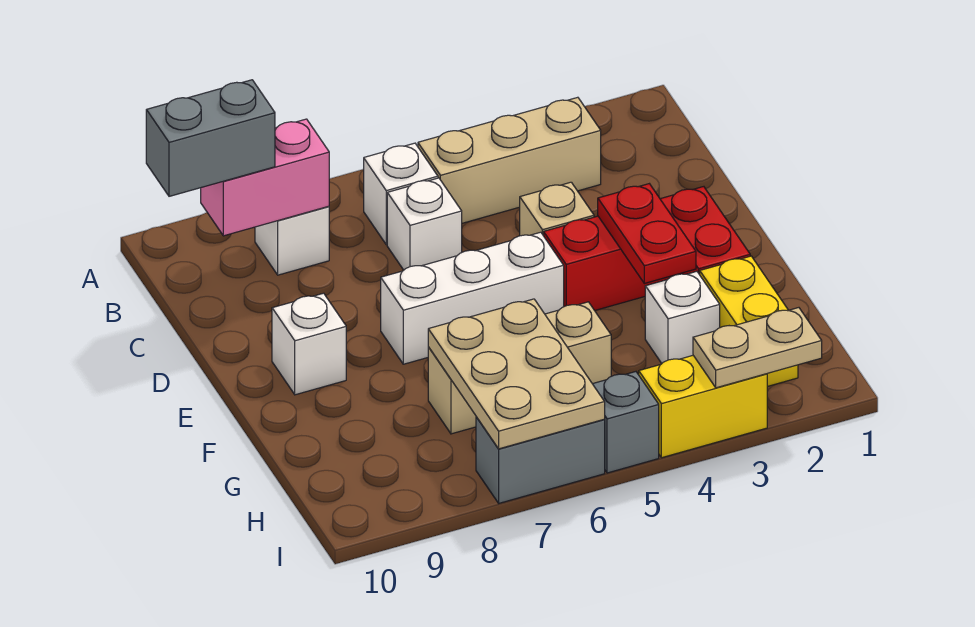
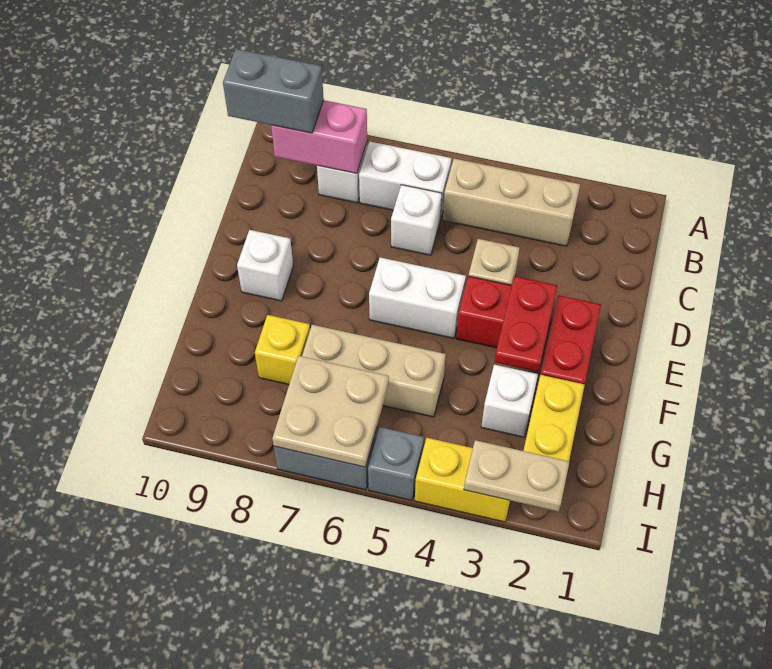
white brick B6 level 1 -> white brick B6:B7 level 1
white brick E5:E7 level 1 -> white brick E5:E6 level 1
tan plate G6:I7 level 2 -> tan plate H6:I7 level 2
none -> yellow brick G8 level 1

